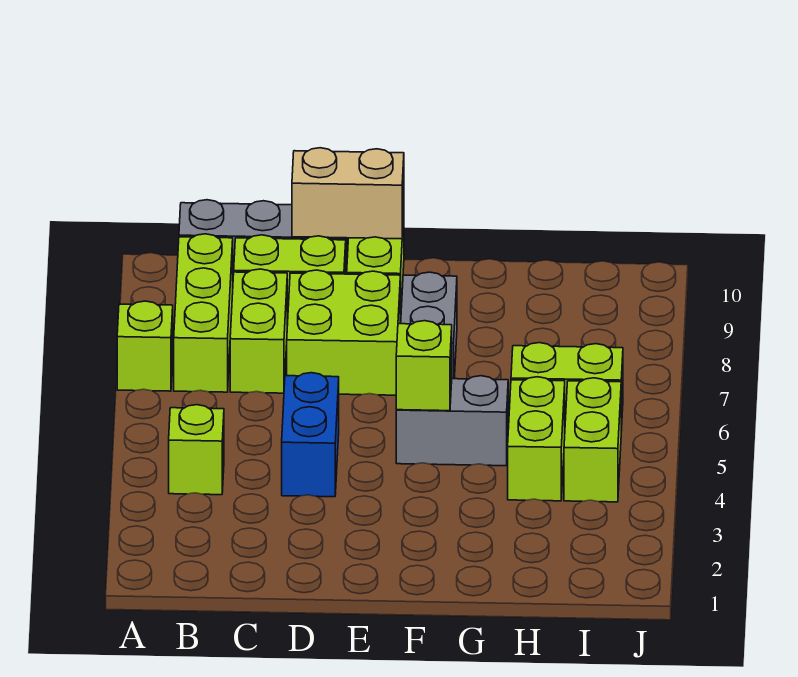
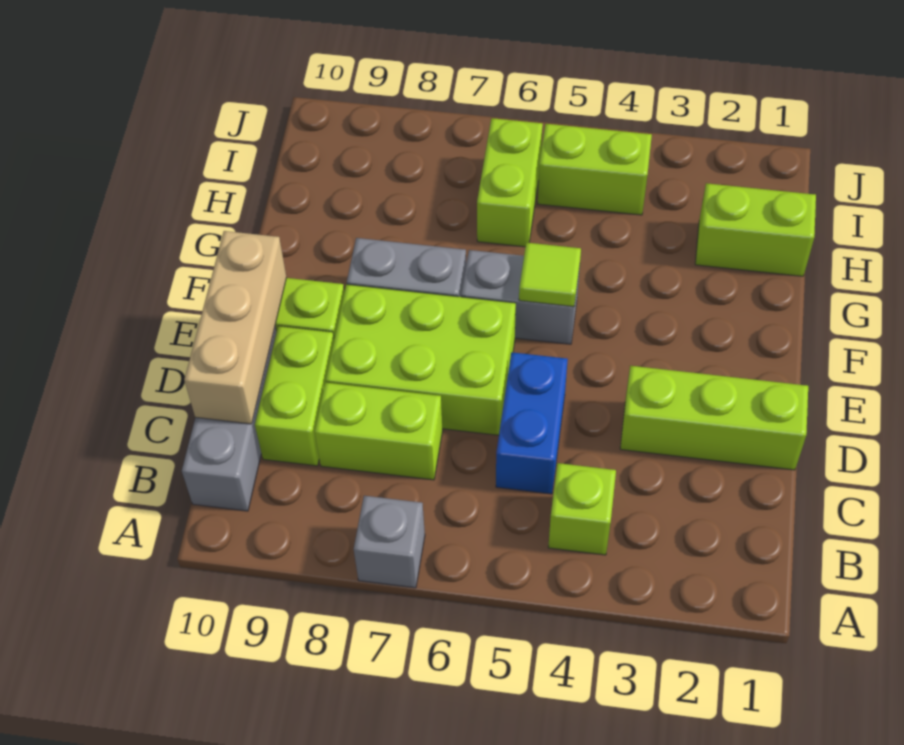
lime brick A7 level 1 -> grey brick A7 level 1
lime brick B7:B9 level 1 -> lime brick D1:D3 level 1
blue brick D4:D5 level 1 -> blue brick C5:D5 level 1
lime brick D7:E8 level 1 -> lime brick D6:E8 level 1
tan brick D10:E10 level 2 -> tan brick C10:E10 level 2
grey brick F5:G5 level 1 -> grey brick F5:F6 level 1
lime brick F5 level 2 -> lime tile F5 level 2
lime brick H4:H5 level 1 -> lime brick H1:H2 level 1

